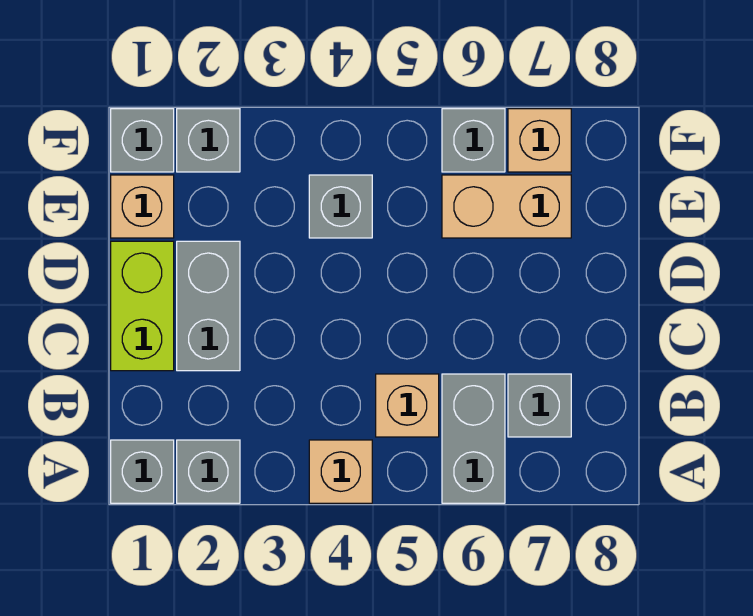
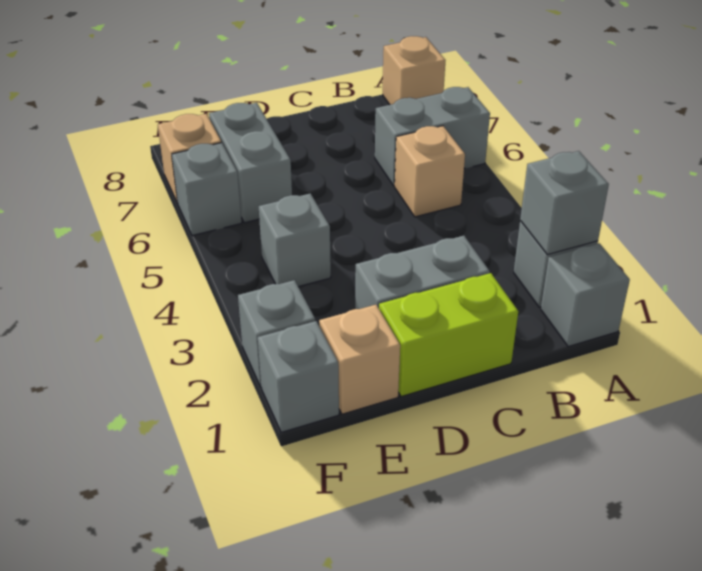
tan brick A4 level 1 -> tan brick A8 level 1
grey brick B7 level 1 -> grey brick A2 level 2
tan brick E6:E7 level 1 -> grey brick E6:E7 level 1

